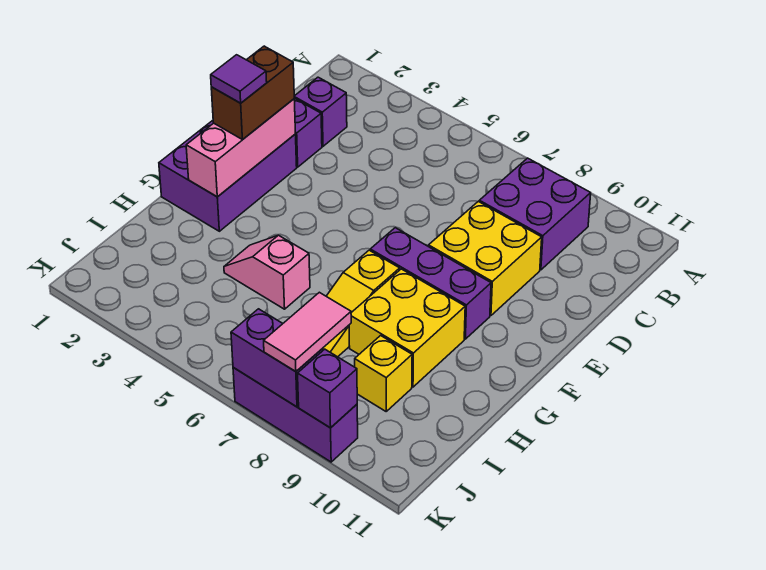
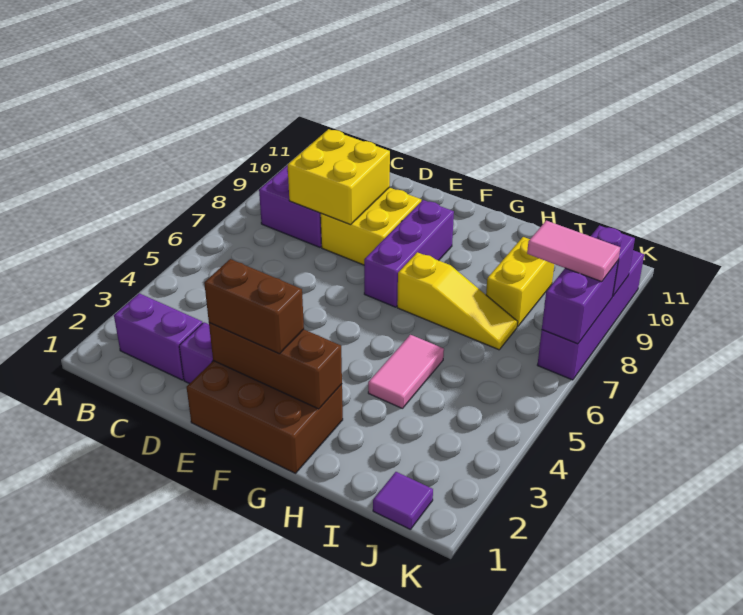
purple brick C2 level 1 -> purple brick B2:C2 level 1
purple brick E1:G2 level 1 -> brown brick E1:G2 level 1
pink brick E2:G2 level 2 -> brown brick E2:G2 level 2
purple tile F2 level 4 -> purple tile J1 level 1
yellow brick G8:H9 level 1 -> yellow brick C8:D9 level 2
pink slope H4:H5 level 1 top 5 -> pink tile H4:H5 level 1
yellow brick I9 level 1 -> yellow brick I8:I9 level 1
purple brick K7:K9 level 1 -> purple brick K7:K10 level 1

